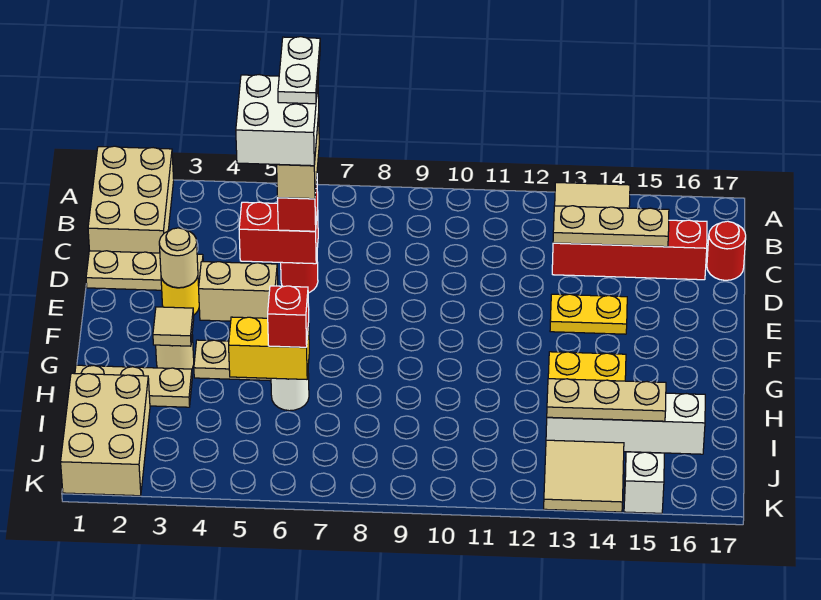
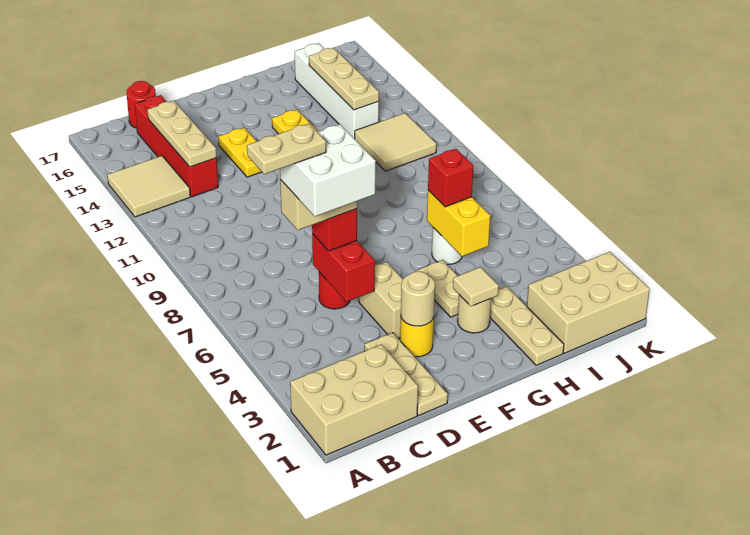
white plate B6:C6 level 6 -> tan plate B6:C6 level 6
tan tile J13:K14 level 1 -> tan tile I11:J12 level 1
white brick K15 level 1 -> none

